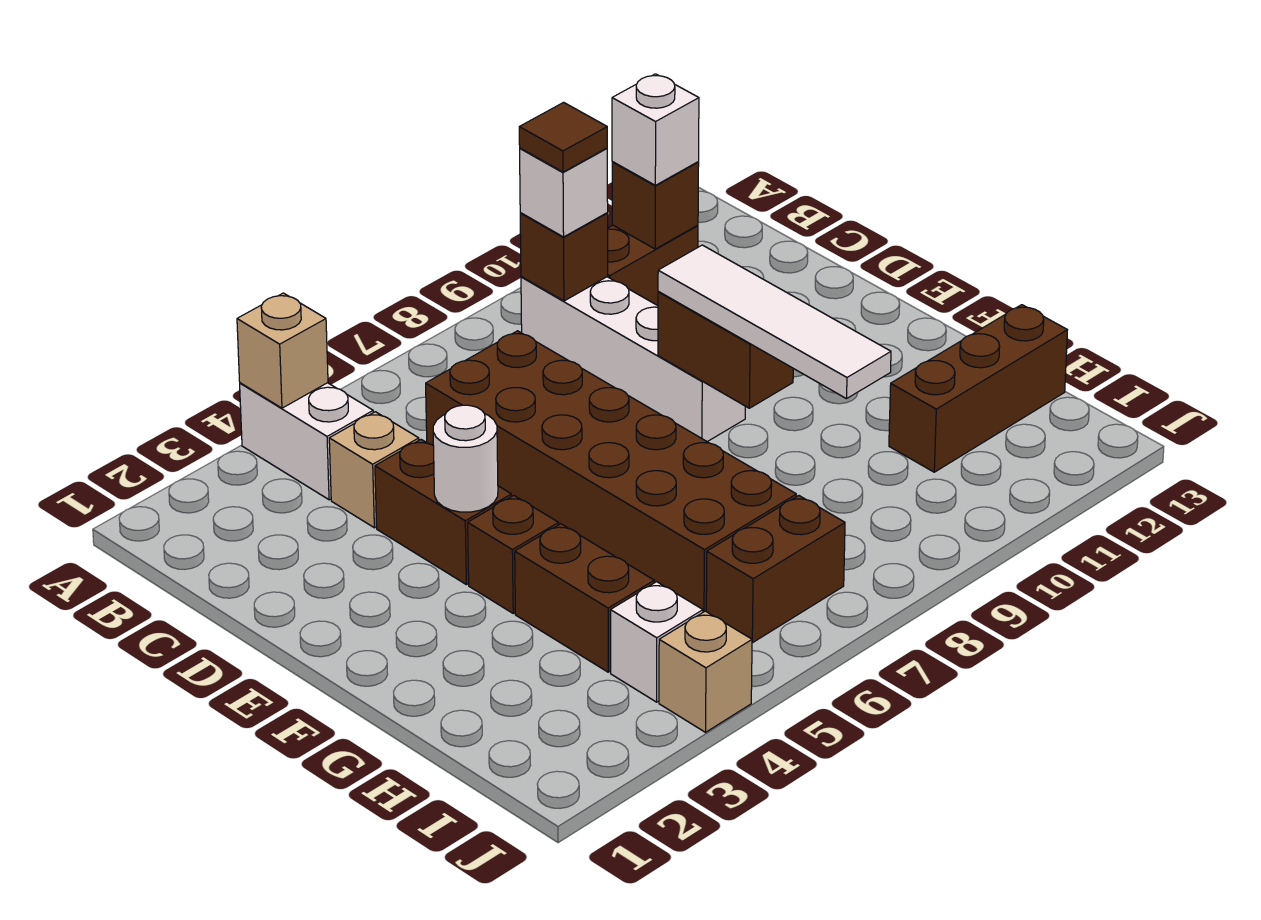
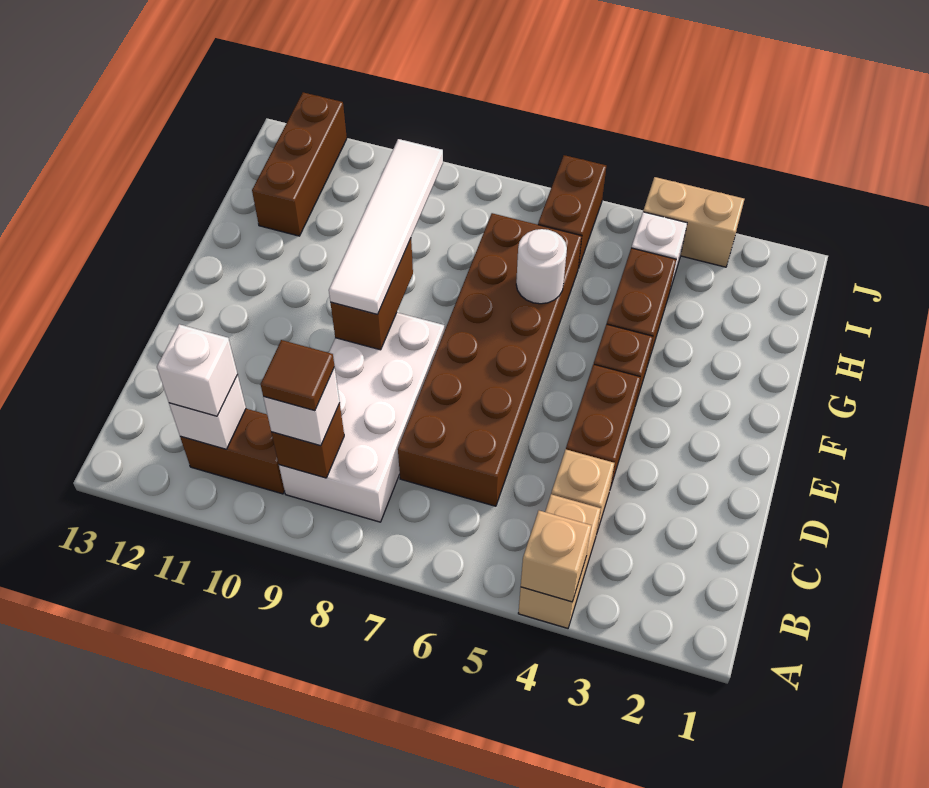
white brick A4:B4 level 1 -> tan brick A4:B4 level 1
white brick B9:E9 level 1 -> white brick B8:E9 level 1
brown brick B11 level 2 -> white brick B11 level 2
white round brick E4 level 2 -> white round brick G6 level 2
brown brick H11:H13 level 1 -> brown brick H12:J12 level 1
brown brick I6:I7 level 1 -> brown brick I6:J6 level 1
tan brick J4 level 1 -> tan brick J3:J4 level 1

